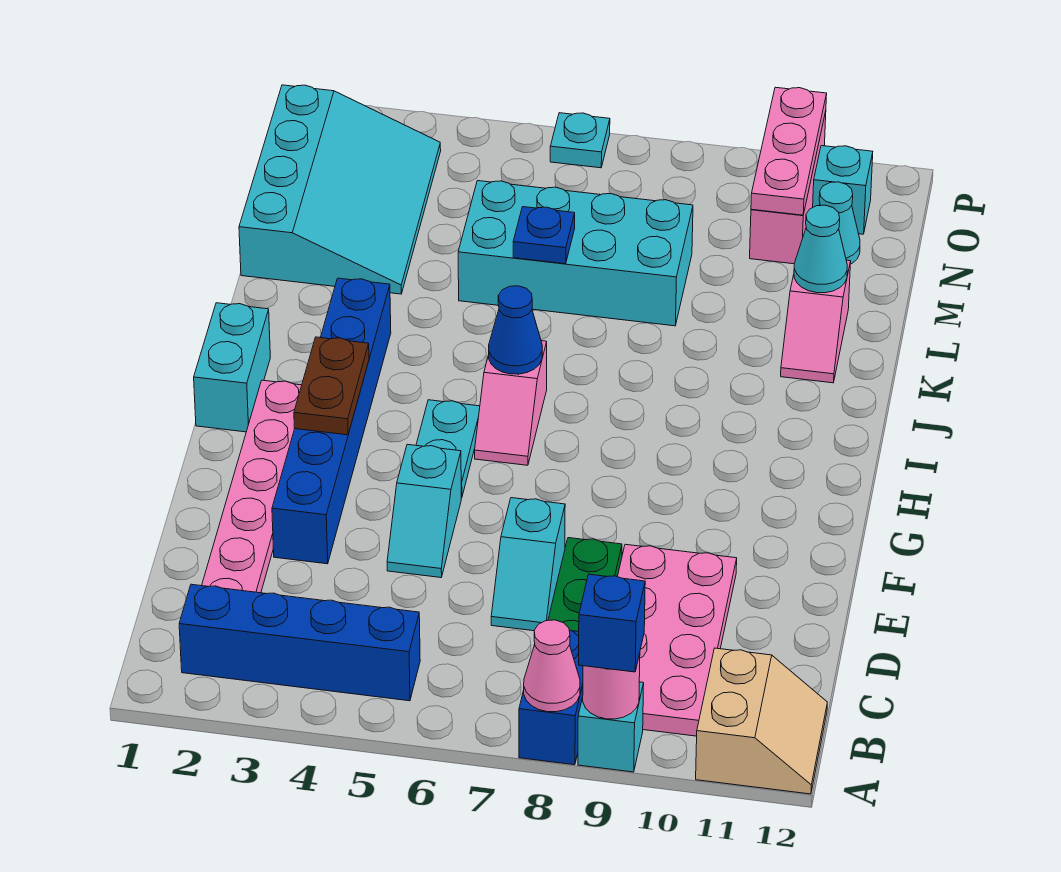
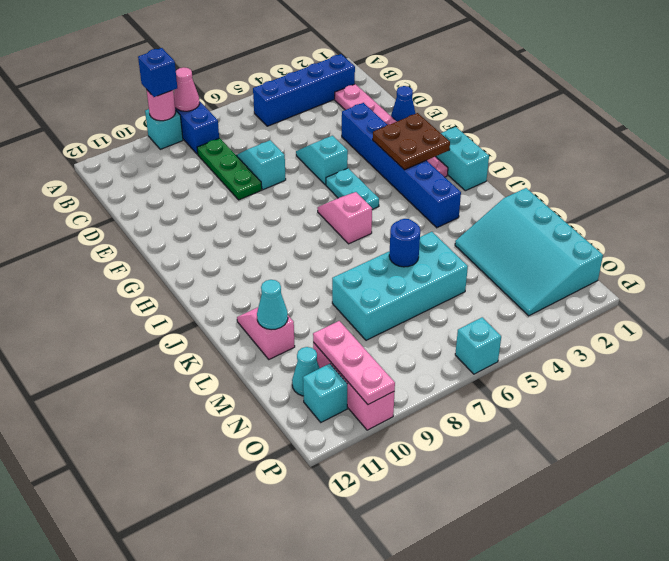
tan slope A11:B12 level 1 top 11 -> none
pink plate B9:E10 level 1 -> none
brown plate G3:H3 level 2 -> brown plate G2:H3 level 2
blue cone I6 level 2 -> blue cone E1 level 1
blue plate L6 level 2 -> blue round brick L6 level 2
cyan plate P6 level 1 -> cyan brick P6 level 1

